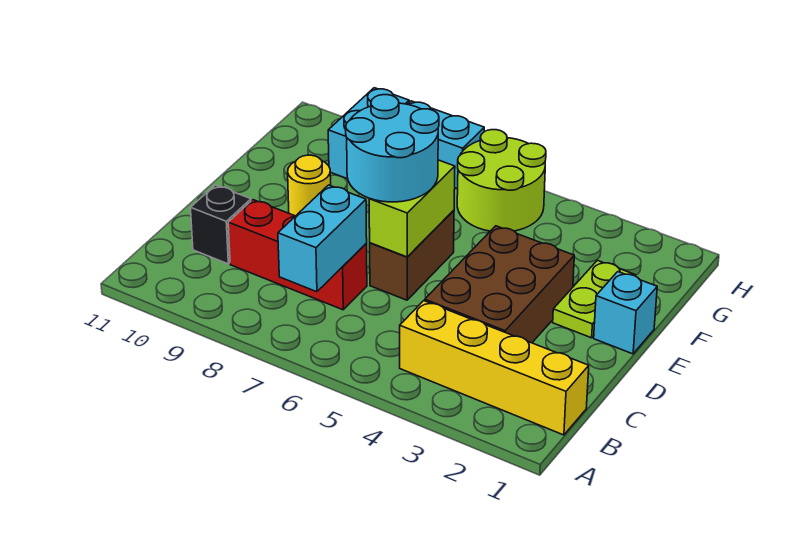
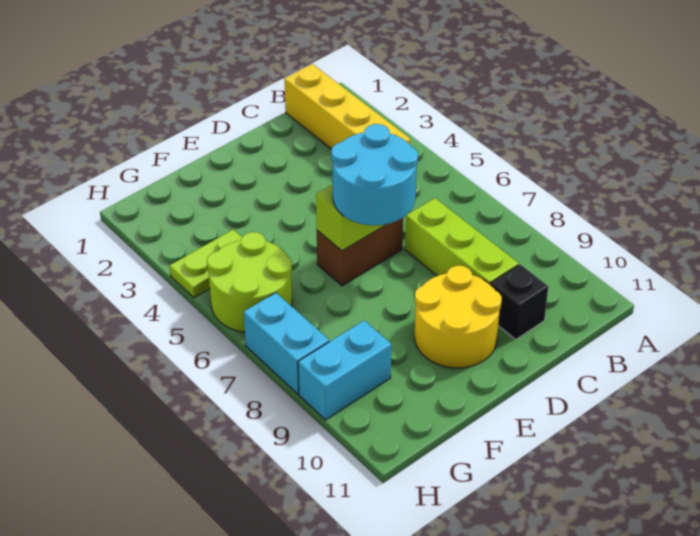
cyan brick B7:C7 level 2 -> none
brown brick C3:E4 level 1 -> none
red brick C7:C9 level 1 -> lime brick C7:C9 level 1
cyan brick E1 level 1 -> none
lime plate E2:F2 level 1 -> lime plate G4:H4 level 1
yellow round brick E9 level 1 -> yellow round brick D9:E10 level 1

